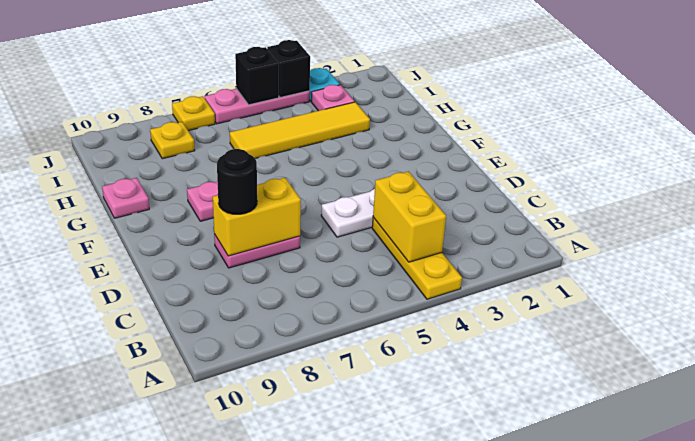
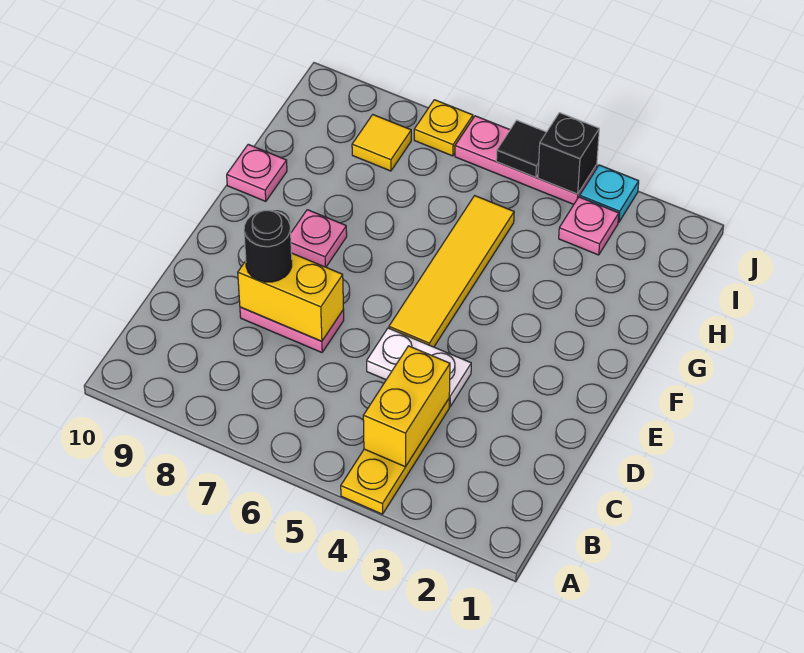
yellow tile H3:H6 level 1 -> yellow tile E5:H5 level 1
yellow plate I8 level 1 -> yellow tile I8 level 1
black brick J5 level 2 -> black tile J5 level 2

